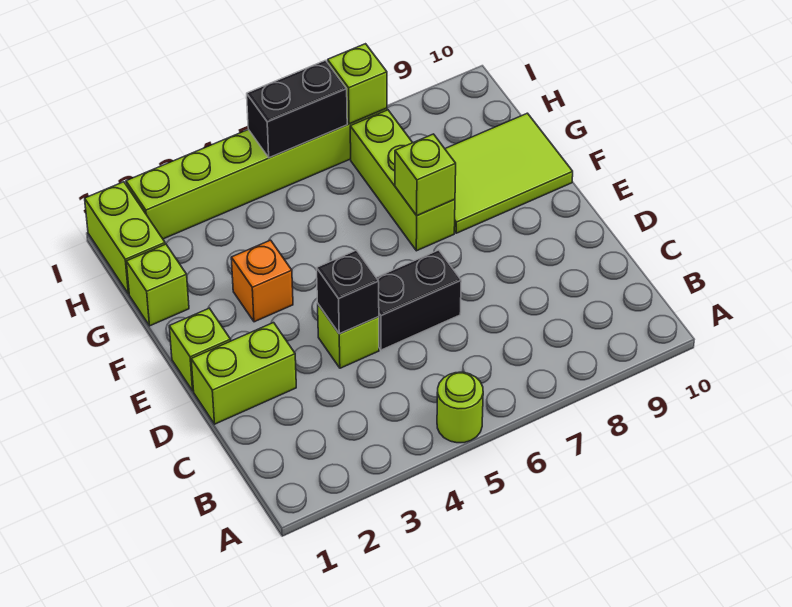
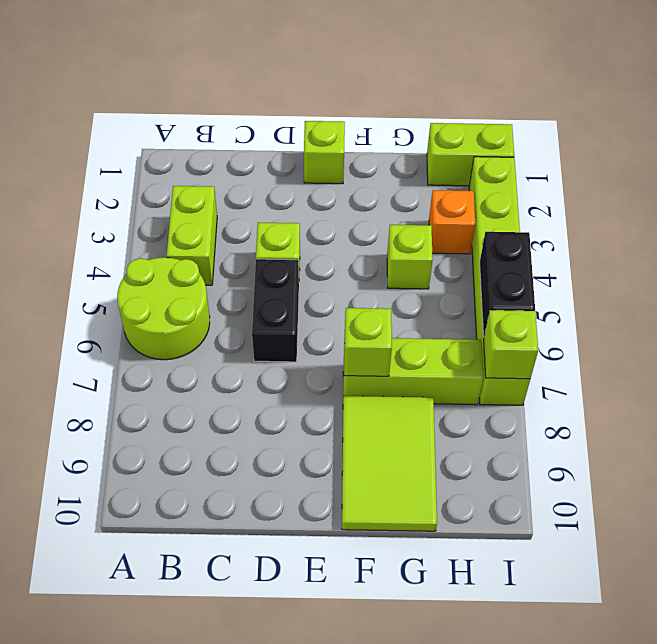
lime round brick A5 level 1 -> lime round brick A5:B6 level 1
lime brick D1:D2 level 1 -> lime brick B3:B4 level 1
black brick D4 level 2 -> none
orange brick F3 level 1 -> orange brick H3 level 1
lime brick G1 level 1 -> lime brick G4 level 1

